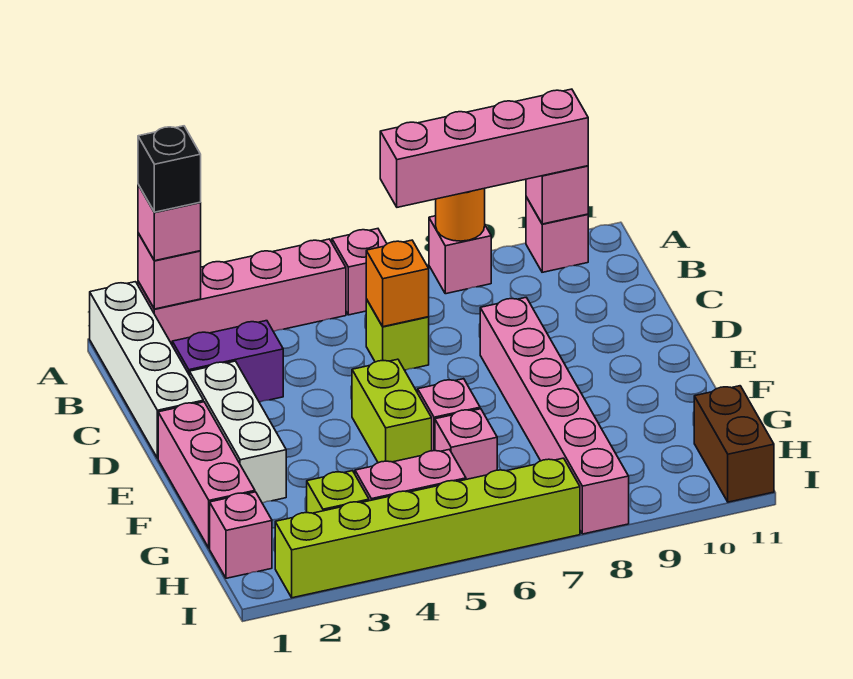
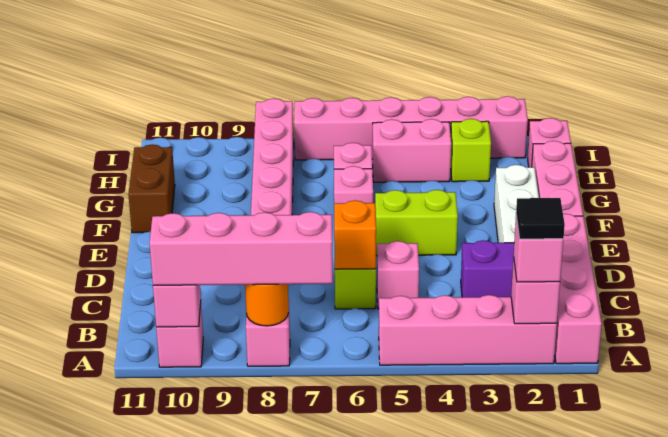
white brick A1:D1 level 1 -> pink brick A1:D1 level 1
black brick A2 level 4 -> black tile A2 level 4
pink brick A6 level 1 -> pink brick C5 level 1
lime brick E5:F5 level 1 -> lime brick E4:E5 level 1
brown brick H11:I11 level 1 -> brown brick F11:G11 level 1
lime brick I2:I7 level 1 -> pink brick I2:I7 level 1

